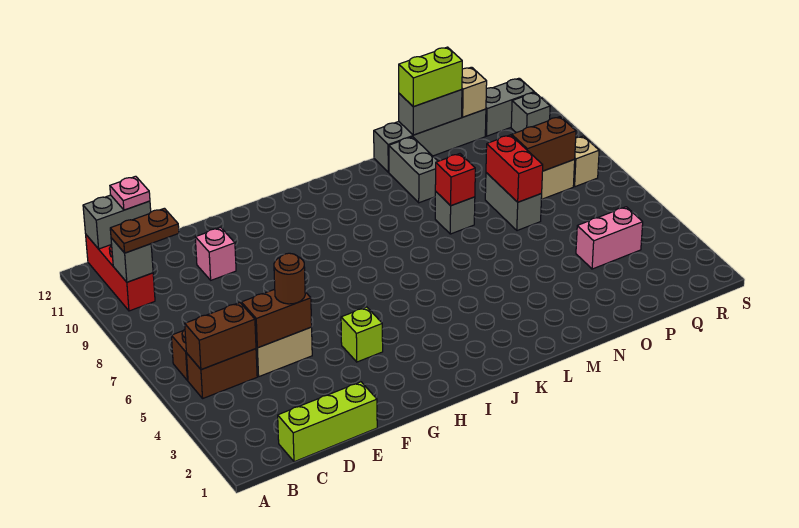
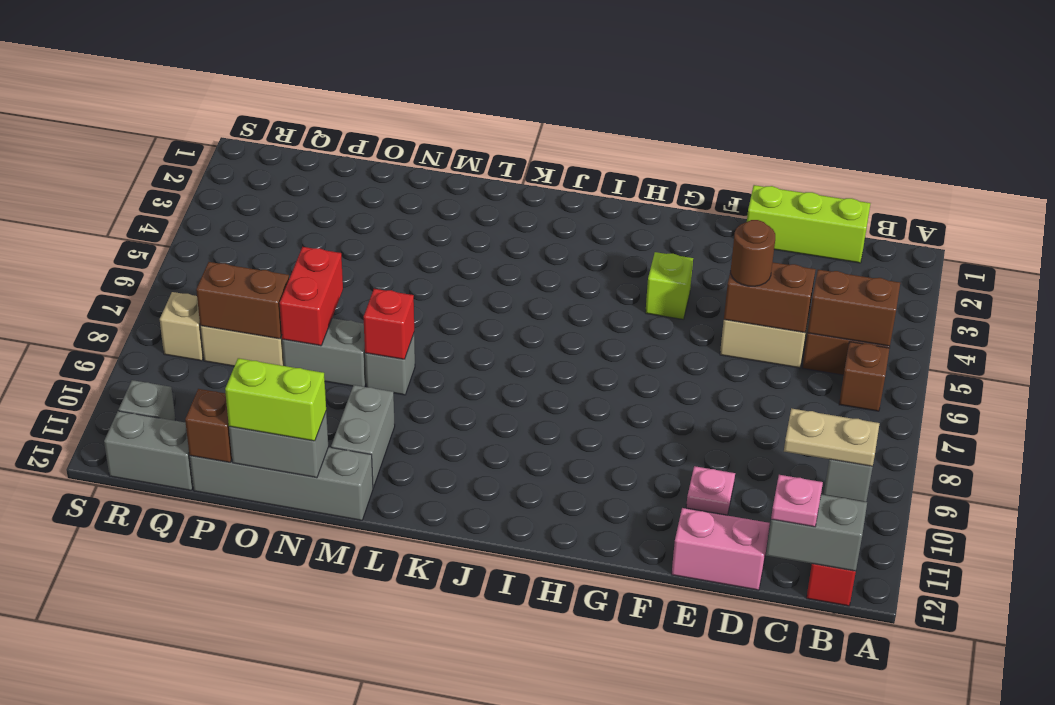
brown plate B10:C10 level 3 -> tan plate B10:C10 level 3
pink brick E10 level 1 -> pink plate E10 level 1
grey brick O7:O8 level 1 -> grey brick N8:O8 level 1
pink brick P4:Q4 level 1 -> pink brick D12:E12 level 1
tan brick P12 level 2 -> brown brick P12 level 2

